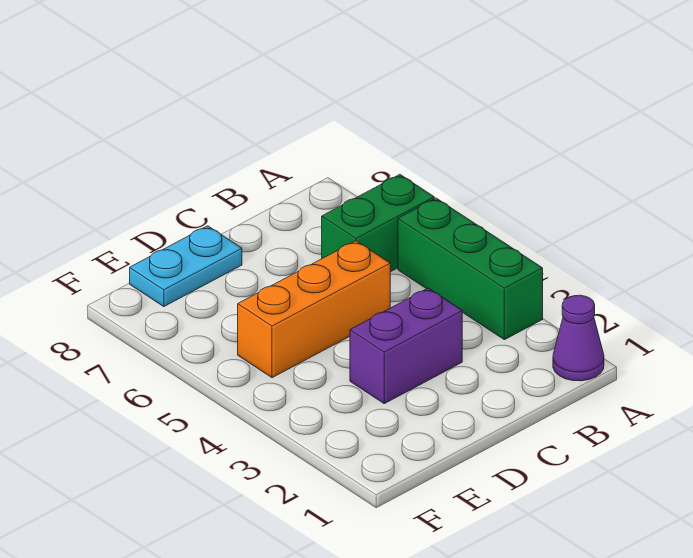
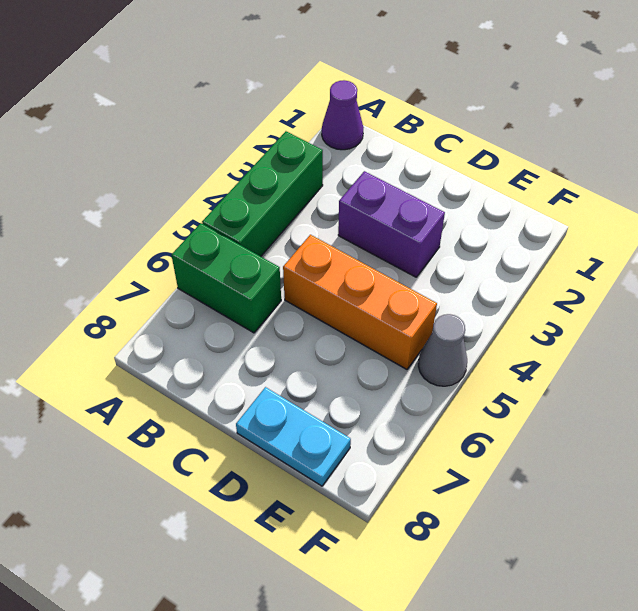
none -> grey cone F5 level 1

